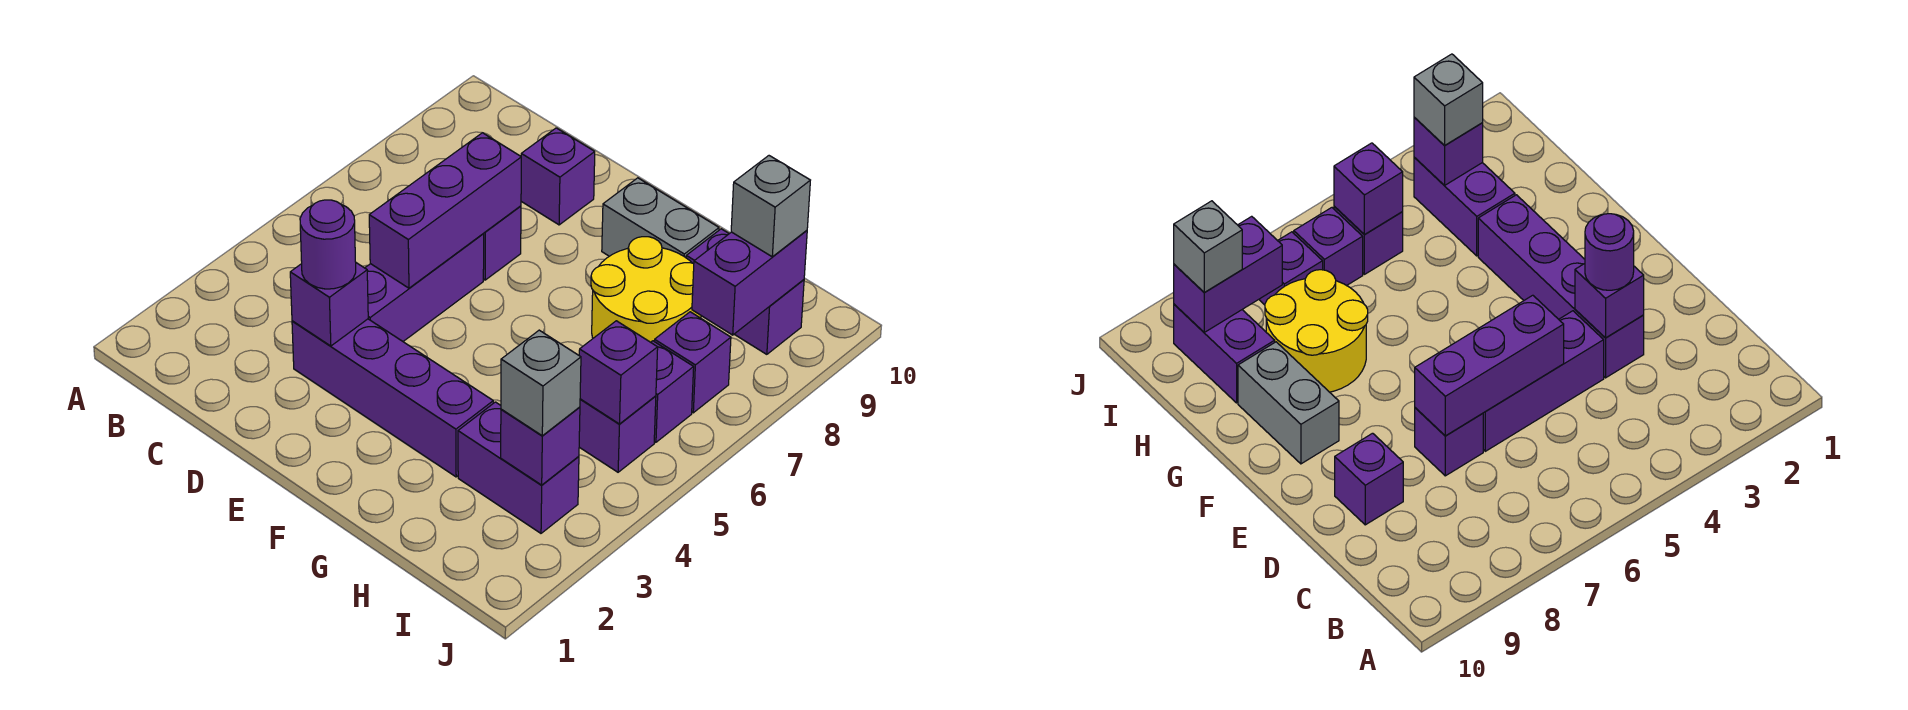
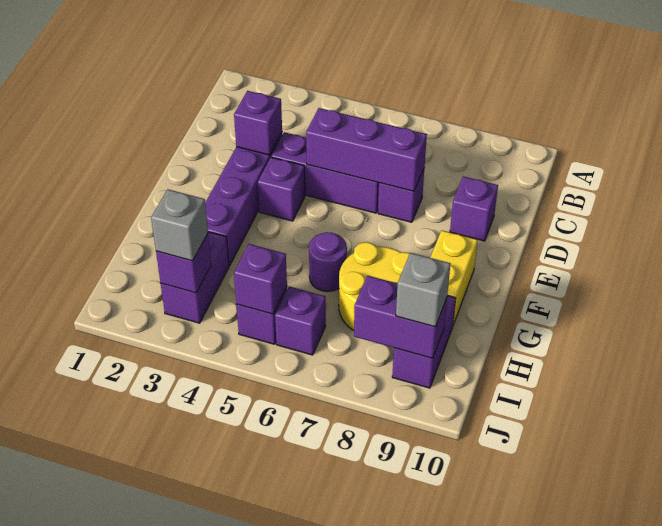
purple round brick D3 level 3 -> purple round brick G6 level 1
grey brick F9:G9 level 1 -> yellow brick F9:G9 level 1
purple brick I7 level 1 -> purple brick E4 level 1

